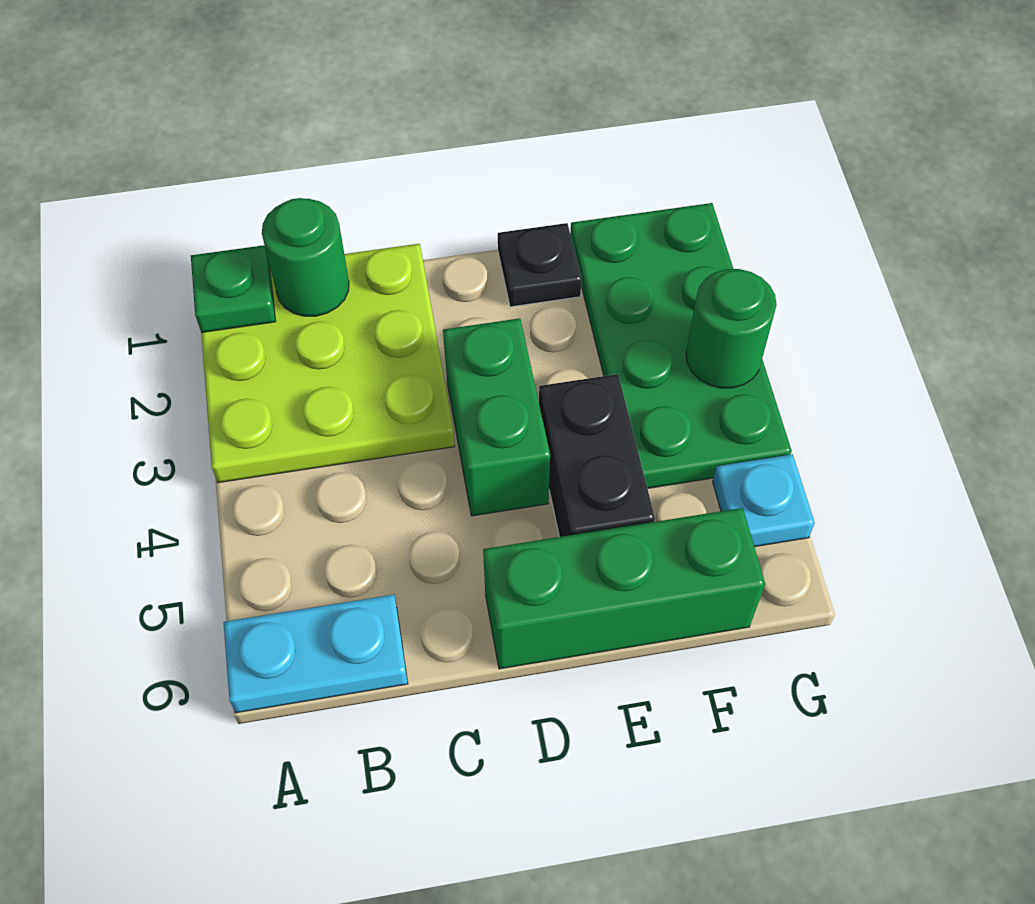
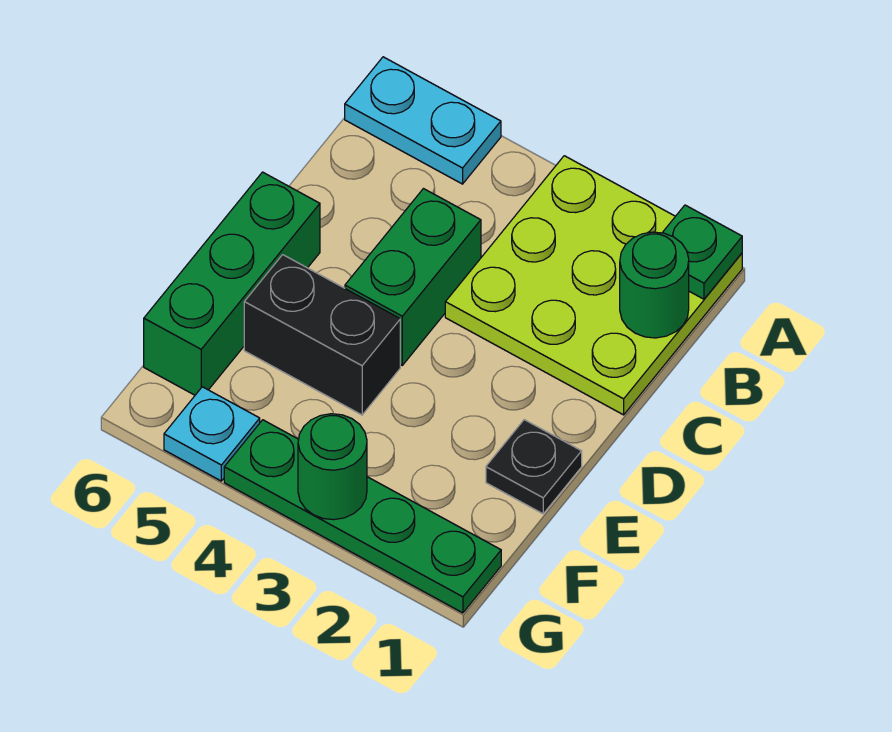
cyan plate A6:B6 level 1 -> cyan plate A5:A6 level 1
green brick D3:D4 level 1 -> green brick C4:D4 level 1
green plate F1:G4 level 1 -> green plate G1:G4 level 1

